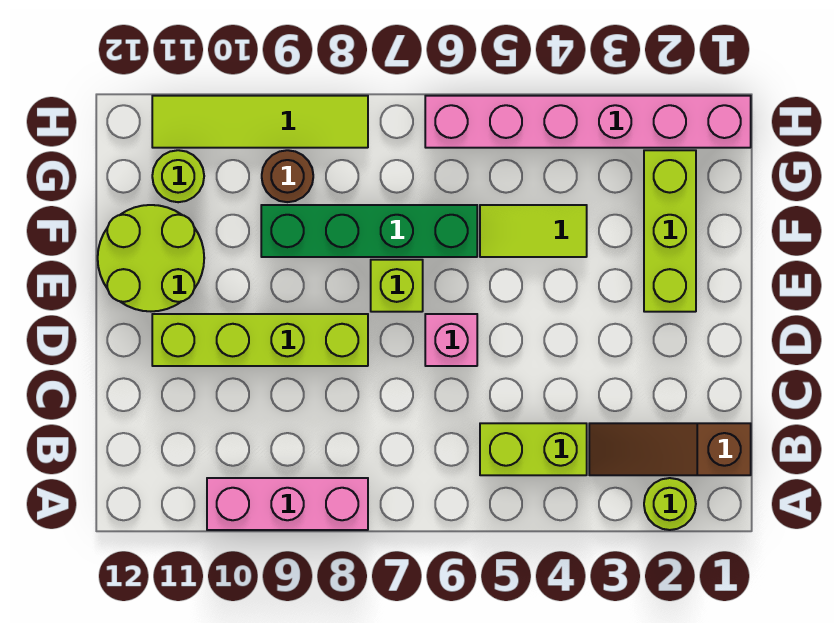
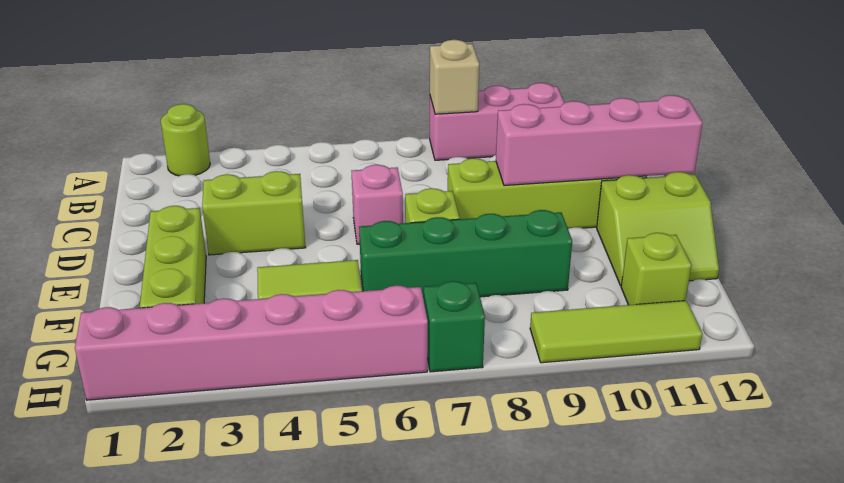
none -> tan brick A8 level 2
brown slope B1:B3 level 1 top 1 -> none
lime brick B4:B5 level 1 -> lime brick D3:D4 level 1
none -> pink brick D9:D12 level 2
lime round brick E11:F12 level 1 -> lime slope E11:F12 level 1 top E
brown round brick G9 level 1 -> none
lime round brick G11 level 1 -> lime brick G11 level 1
none -> green brick H7 level 1
lime tile H8:H11 level 1 -> lime tile H9:H11 level 1

